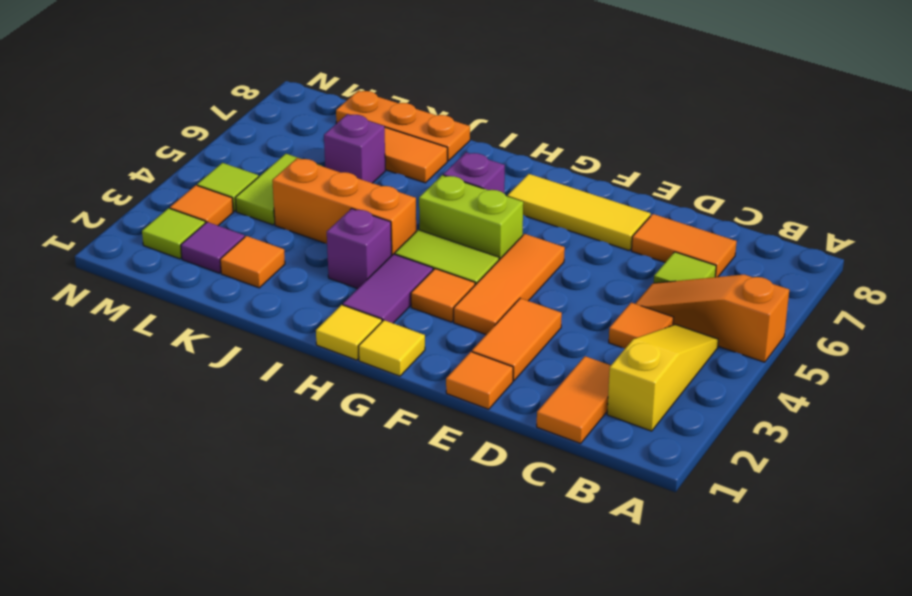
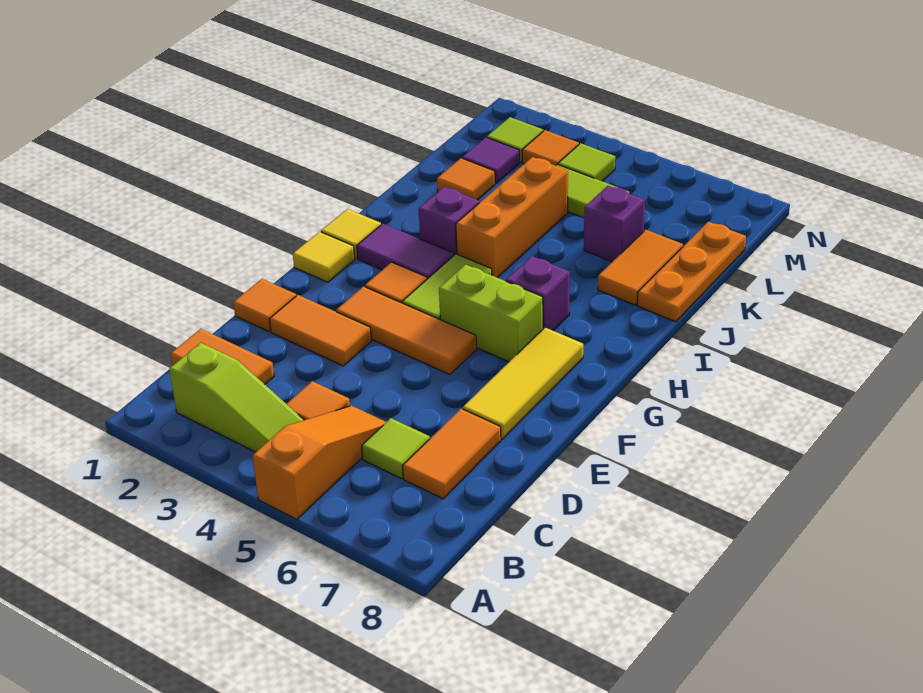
yellow slope B2:B4 level 1 top 2 -> lime slope B2:B4 level 1 top 2
lime brick G5:H5 level 1 -> lime brick G5:G6 level 1

